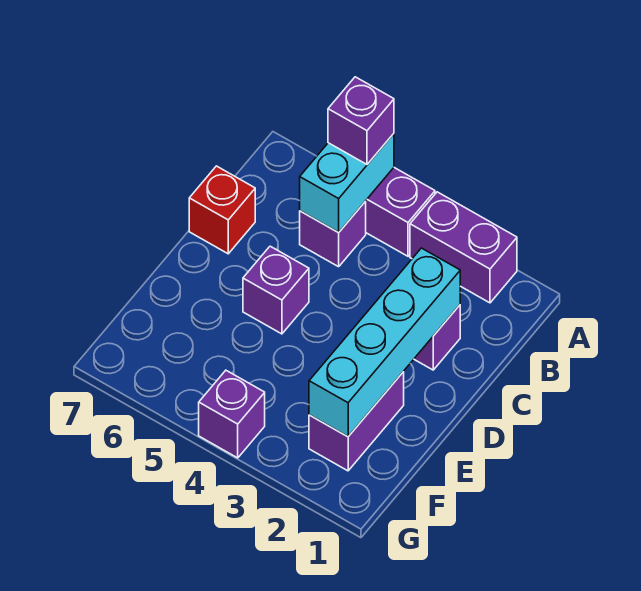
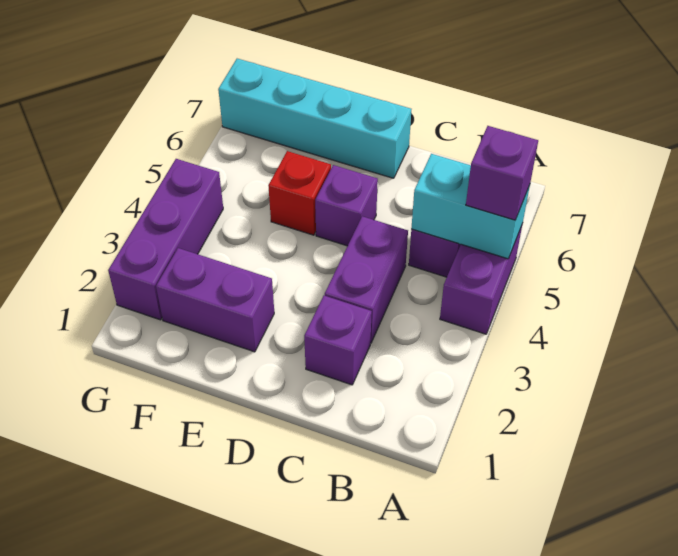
purple brick A2:A3 level 1 -> purple brick C3:C4 level 1
cyan brick C2:F2 level 2 -> cyan brick D7:G7 level 1
red brick C7 level 1 -> red brick E5 level 1
purple brick G4 level 1 -> purple brick G2:G4 level 1

